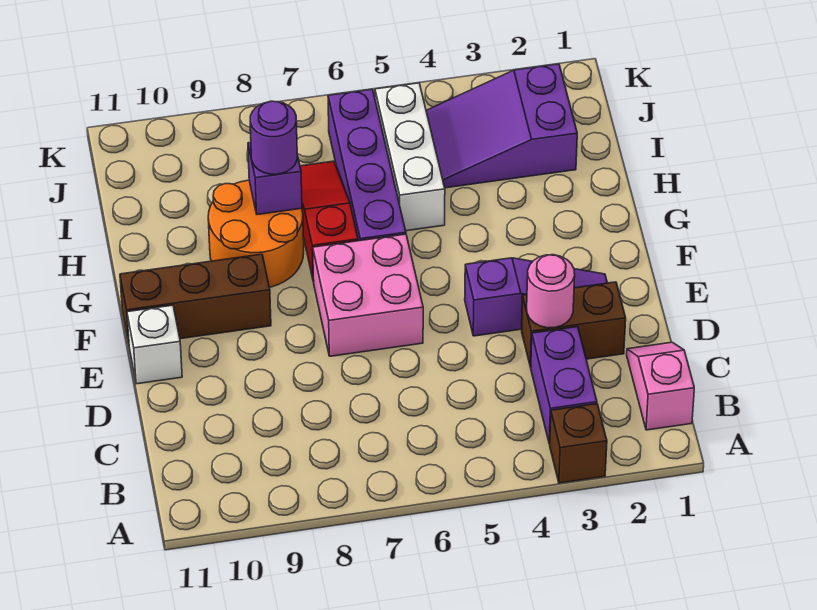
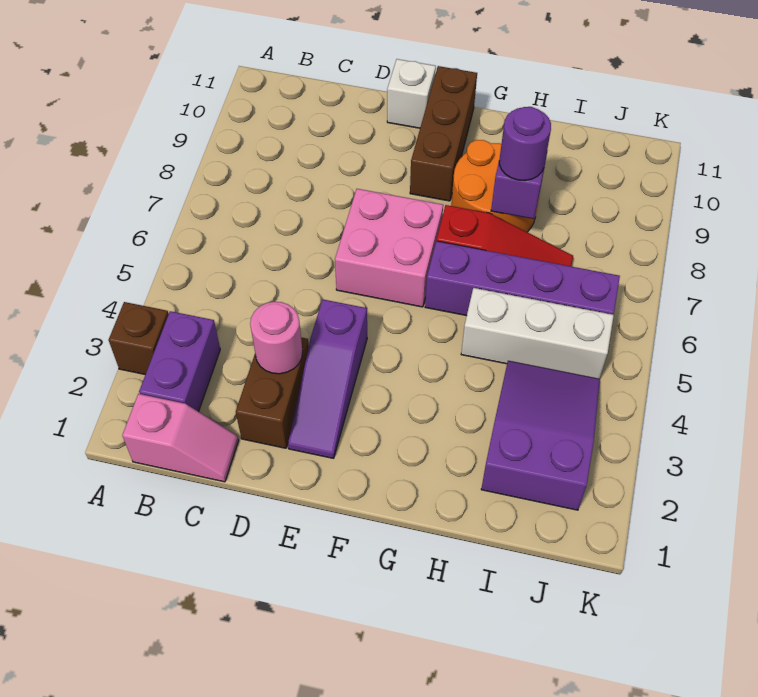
purple brick B3:C3 level 1 -> purple brick B2:B3 level 1

